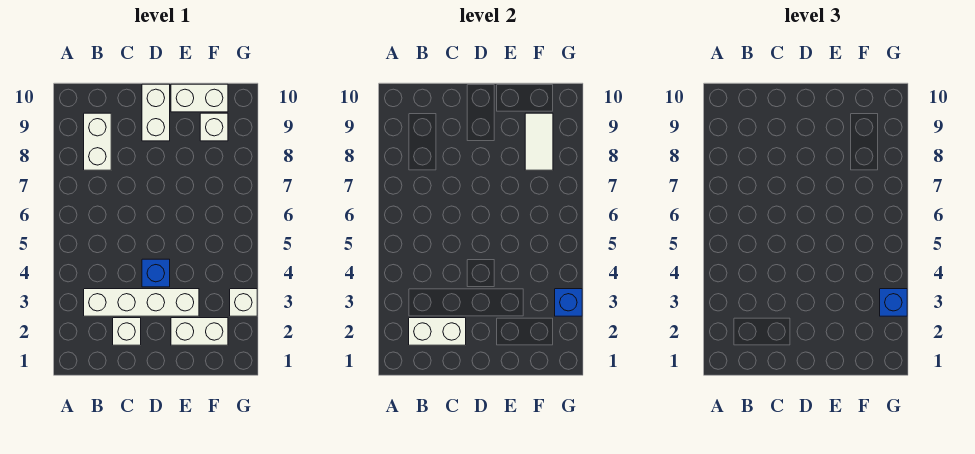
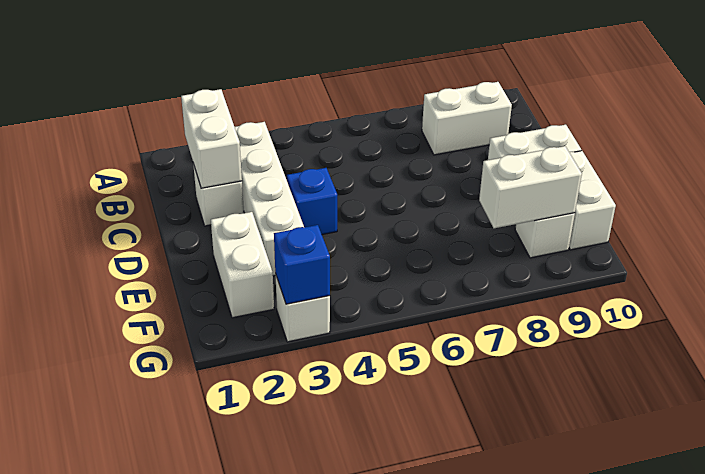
white tile F8:F9 level 2 -> white brick F8:F9 level 2
blue brick G3 level 3 -> none

